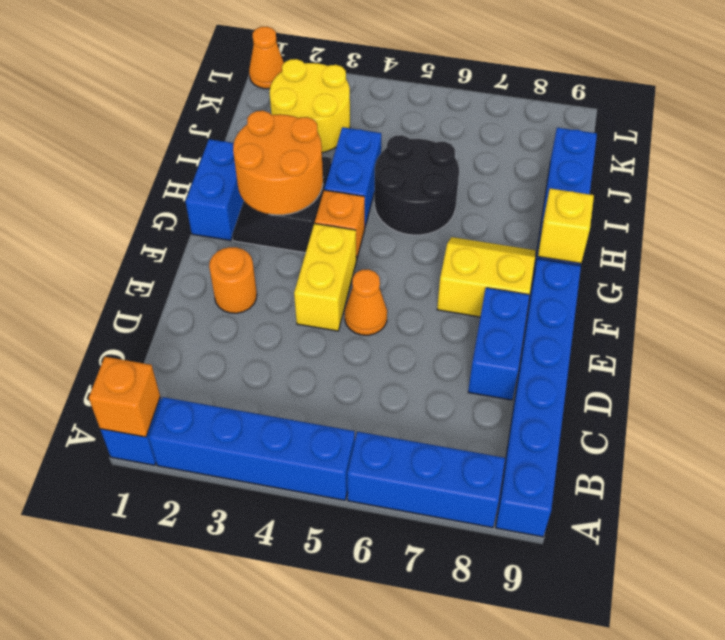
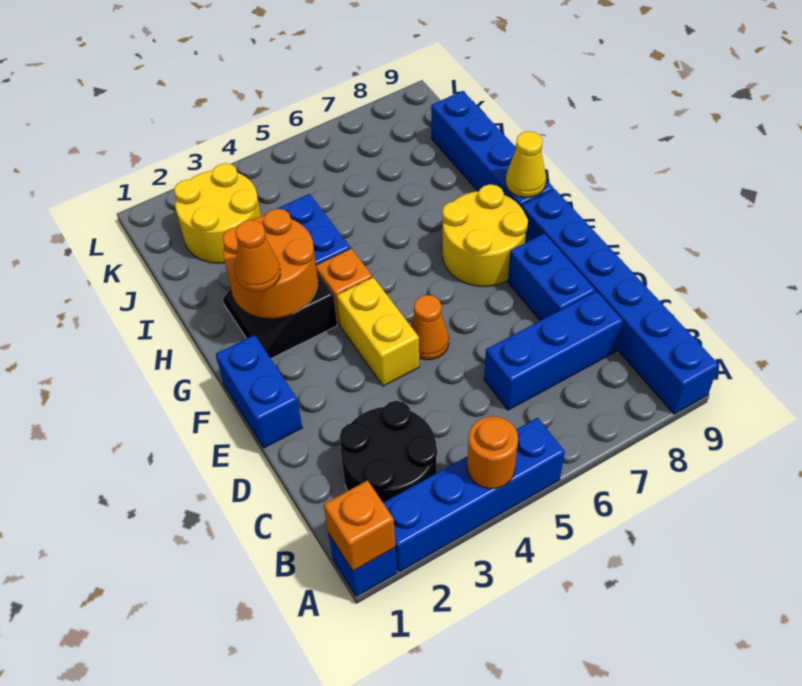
blue brick A6:A8 level 1 -> blue brick C6:C8 level 1
orange round brick E2 level 1 -> orange round brick A4 level 2
yellow slope F7:G8 level 1 top F -> yellow round brick F7:G8 level 1
blue brick G1:H1 level 1 -> blue brick E1:F1 level 1
yellow brick G9 level 2 -> yellow cone G9 level 2
black round brick H5:I6 level 1 -> black round brick B2:C3 level 1
orange cone L1 level 1 -> orange cone G2 level 3

